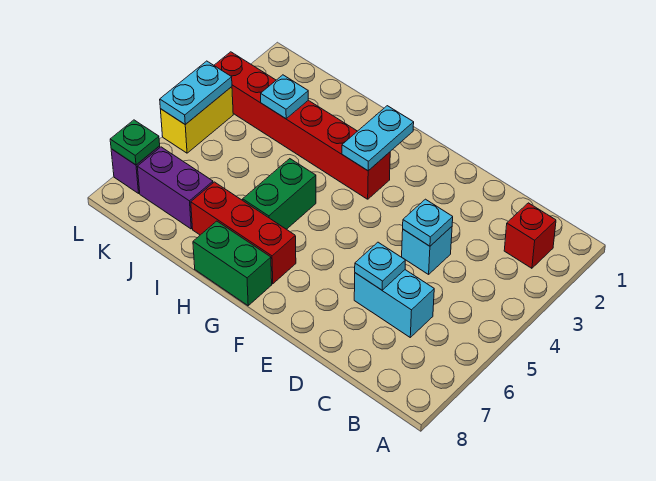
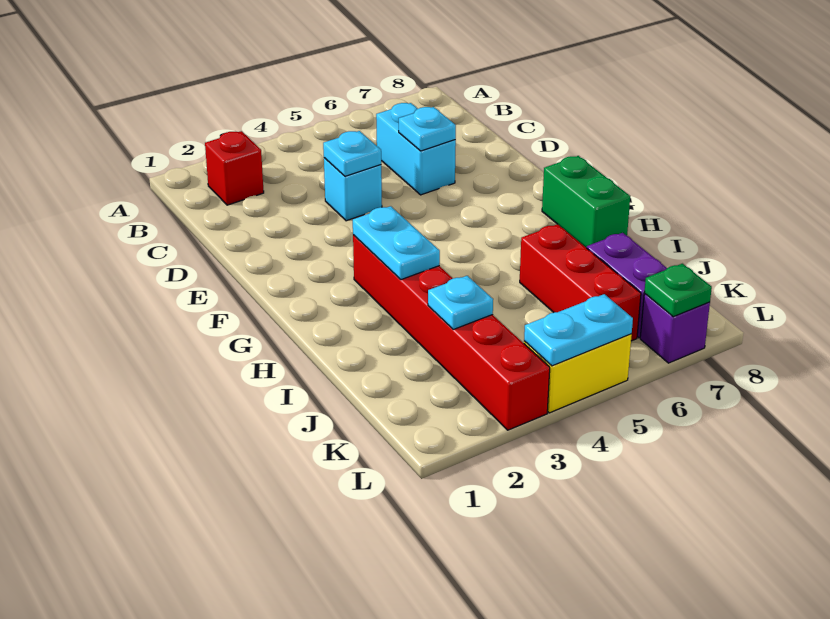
cyan plate G2:G3 level 2 -> cyan plate G3:H3 level 2
red brick G7:I7 level 1 -> red brick I6:K6 level 1
green brick H5:H6 level 1 -> none

